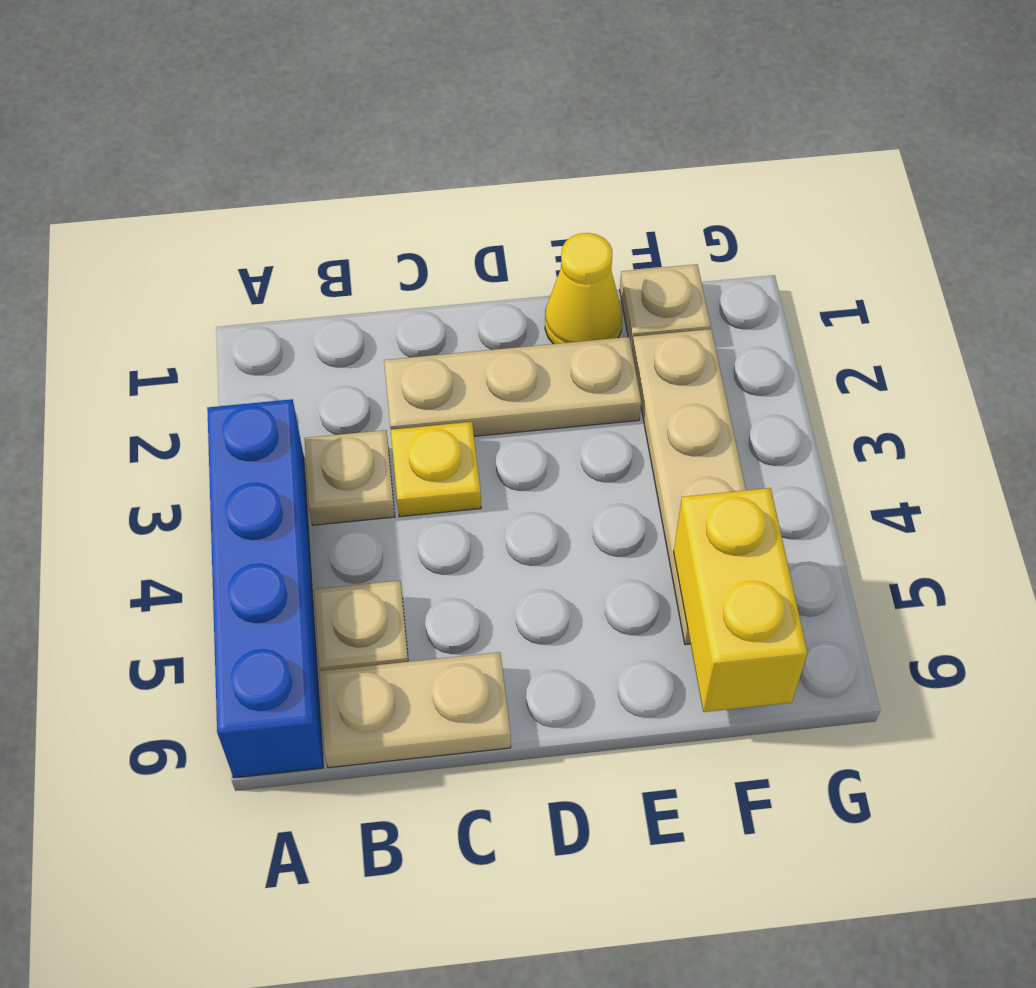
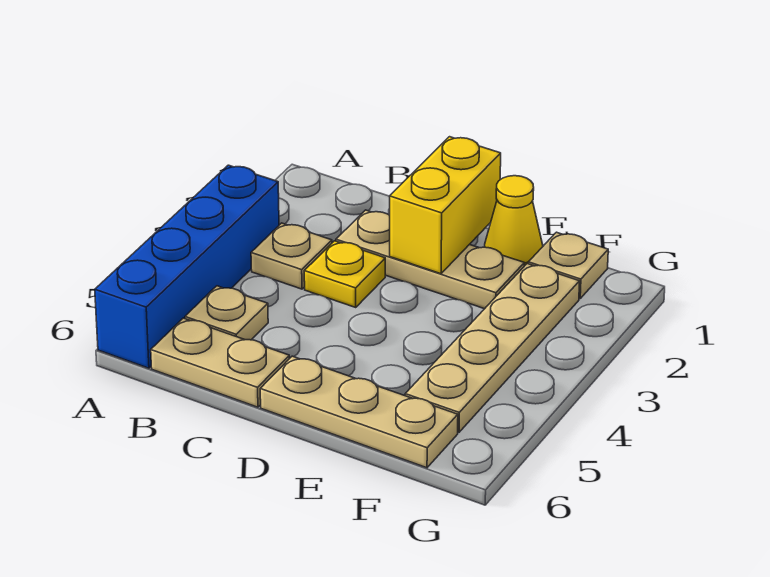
none -> tan plate D6:F6 level 1
yellow brick F5:F6 level 2 -> yellow brick D1:D2 level 2

